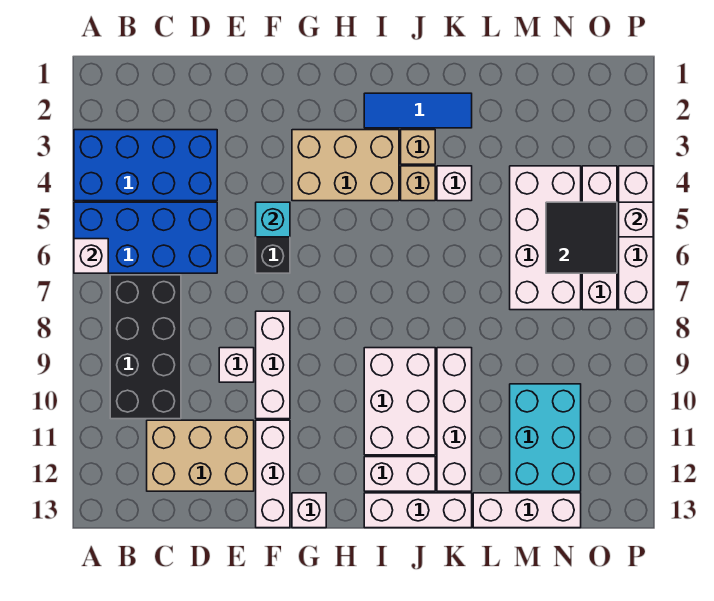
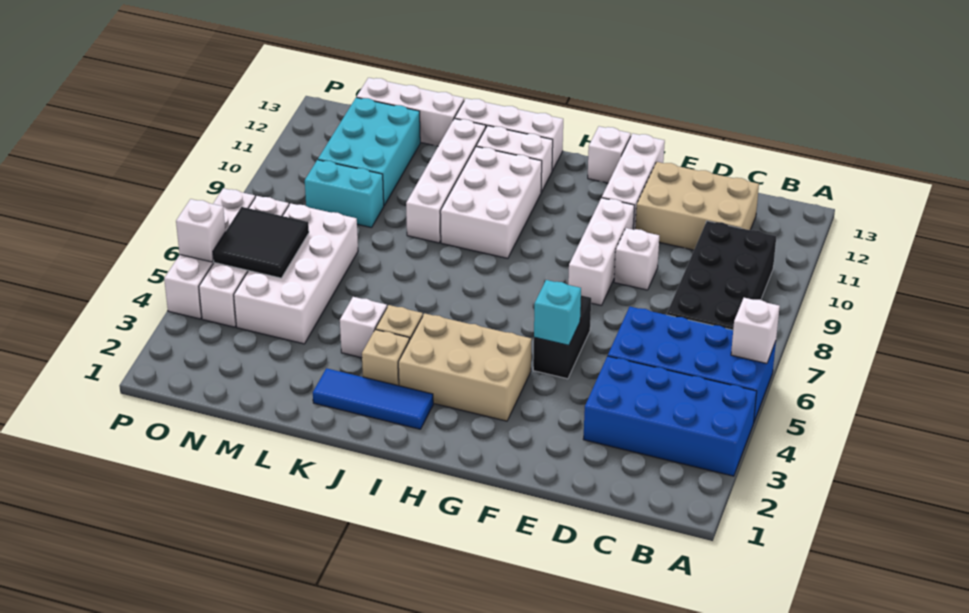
none -> cyan brick M9:N9 level 1

